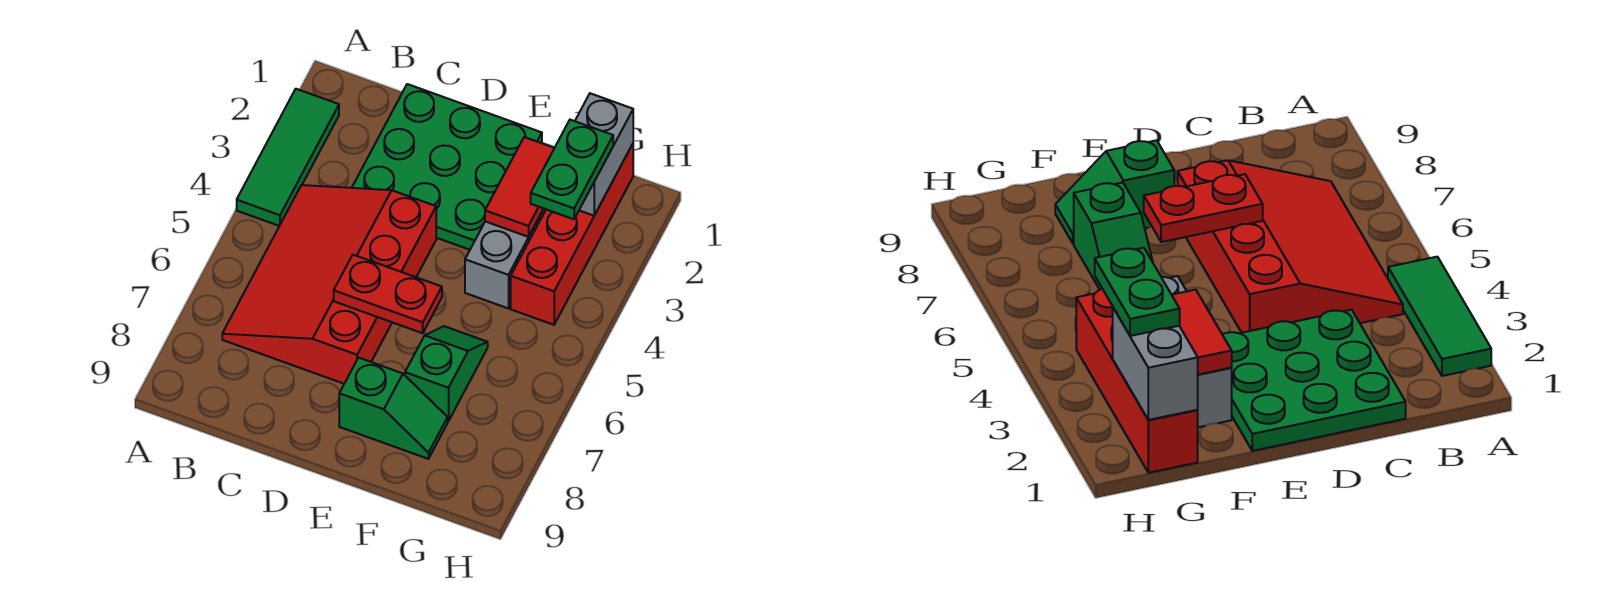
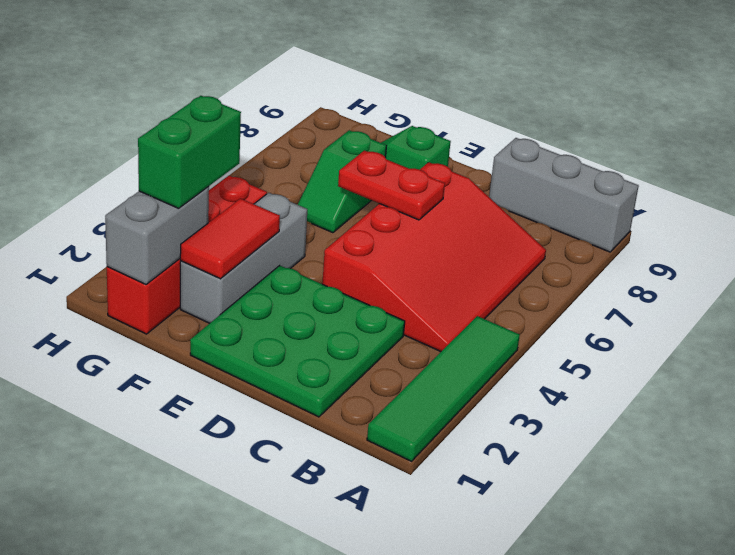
green tile A2:A4 level 1 -> green tile A1:A4 level 1
none -> grey brick A9:C9 level 1
green plate G2:G3 level 3 -> green brick G2:G3 level 3

